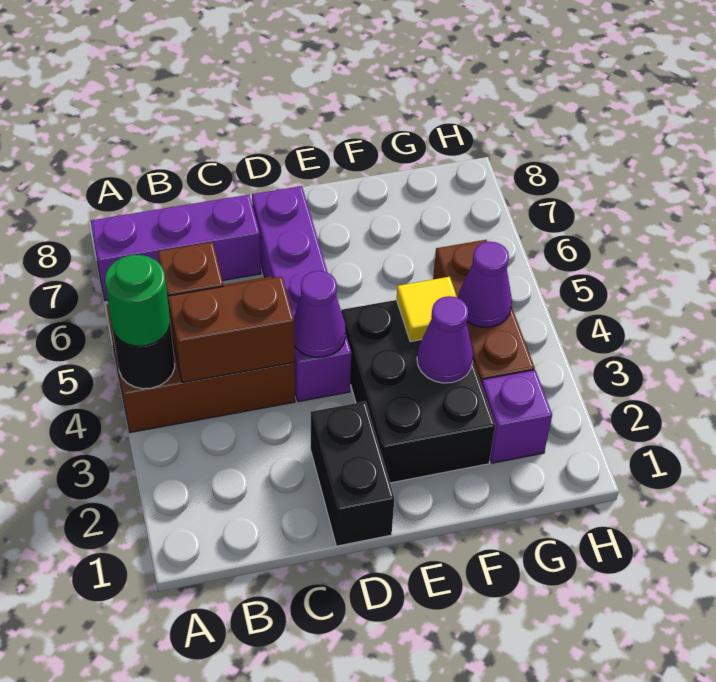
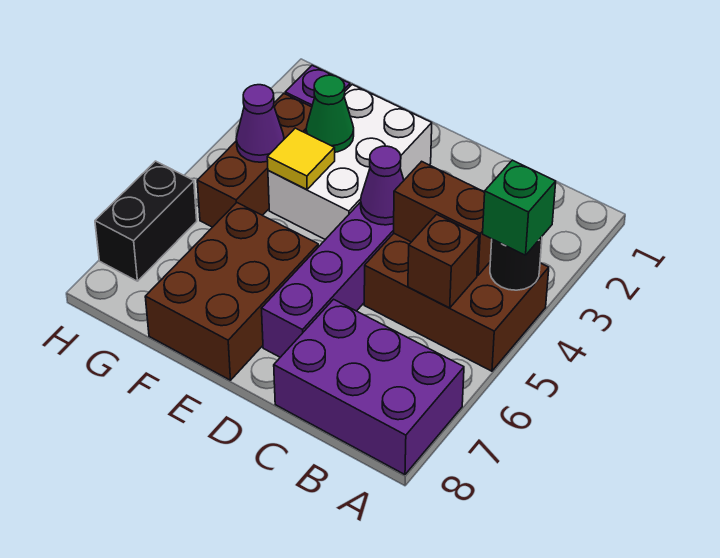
green round brick A4 level 3 -> green brick A4 level 3
purple brick A7:C7 level 1 -> purple brick A7:C8 level 1
black brick D1:D2 level 1 -> black brick H6:H7 level 1
black brick E2:F4 level 1 -> white brick E2:F4 level 1
none -> brown brick E6:F8 level 1
purple cone F3 level 2 -> green cone F3 level 2

